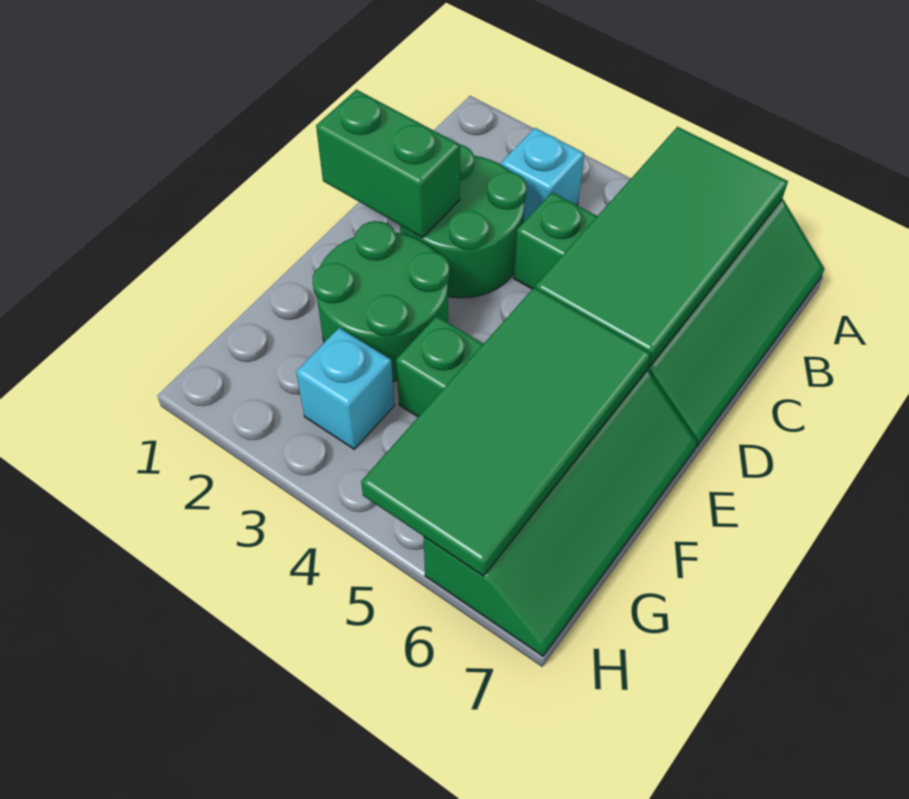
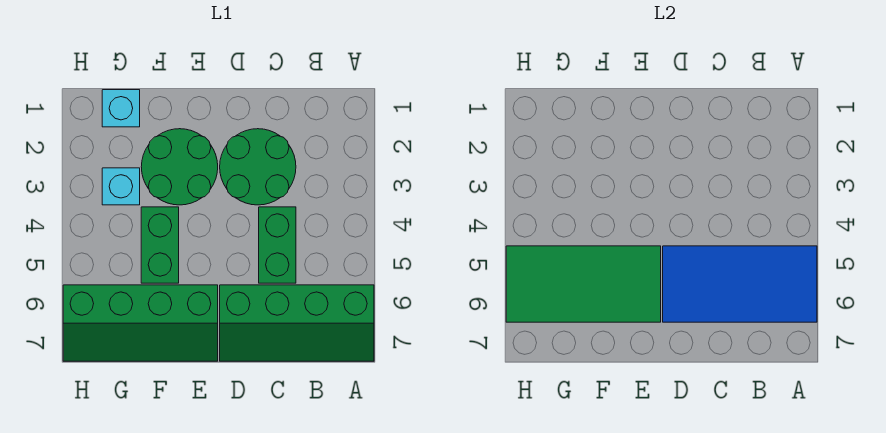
green tile A5:D6 level 2 -> blue tile A5:D6 level 2
cyan brick B3 level 1 -> cyan brick G1 level 1
green brick D1:D2 level 2 -> none

